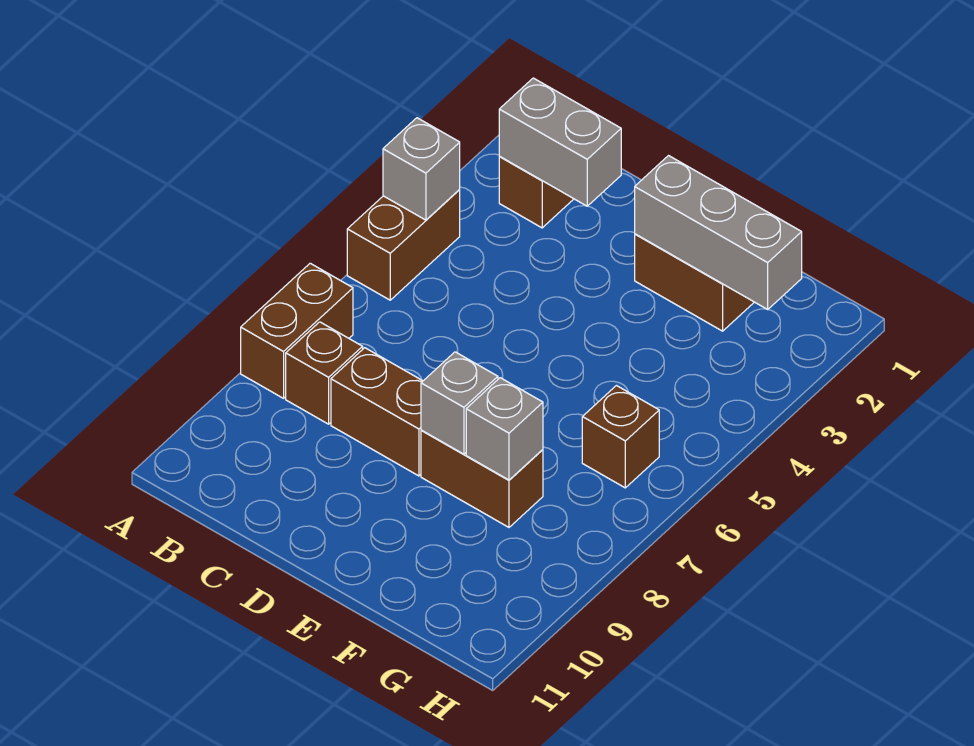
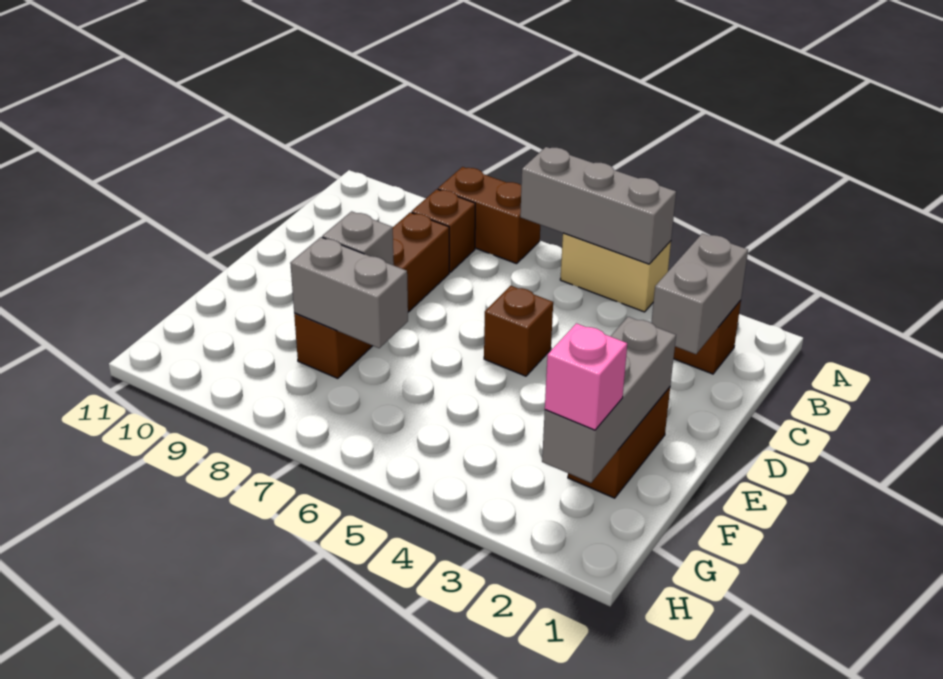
brown brick A4:A5 level 1 -> tan brick A4:A5 level 1
grey brick A4 level 2 -> grey brick A4:A6 level 2
grey brick F8 level 2 -> grey brick F7:F8 level 2
none -> pink brick G2 level 3
brown brick G6 level 1 -> brown brick D5 level 1

